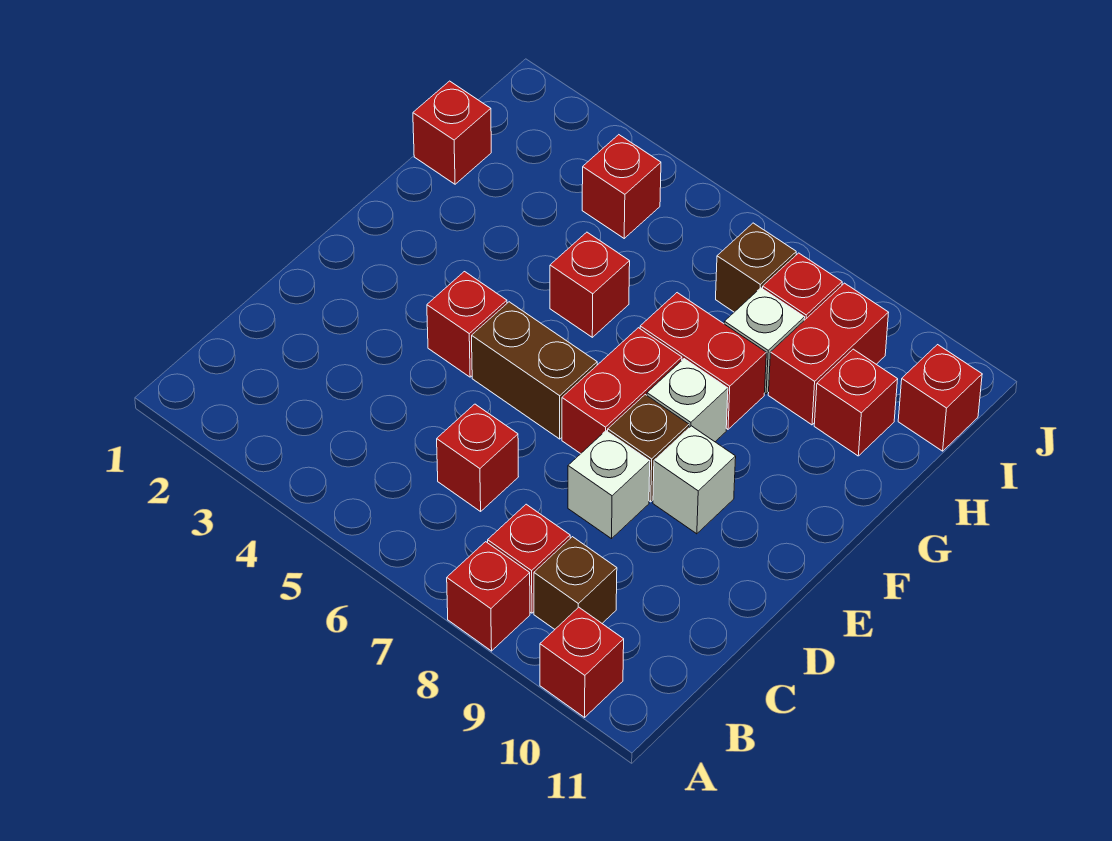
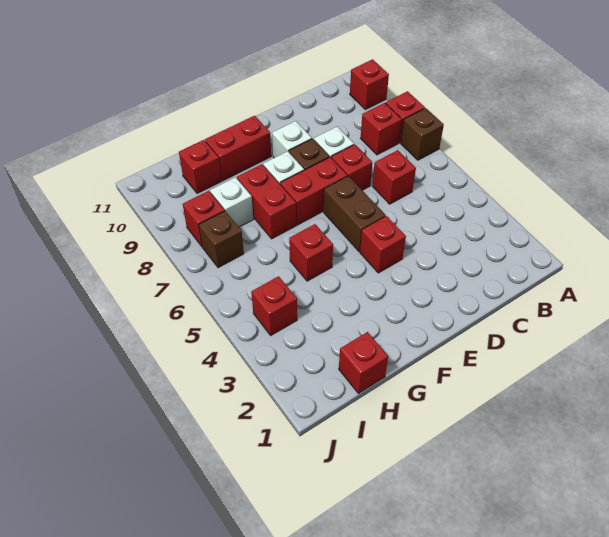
brown brick B9 level 1 -> brown brick A7 level 1
red brick H9:I9 level 1 -> red brick F10:G10 level 1
red brick I11 level 1 -> red brick D7 level 1

